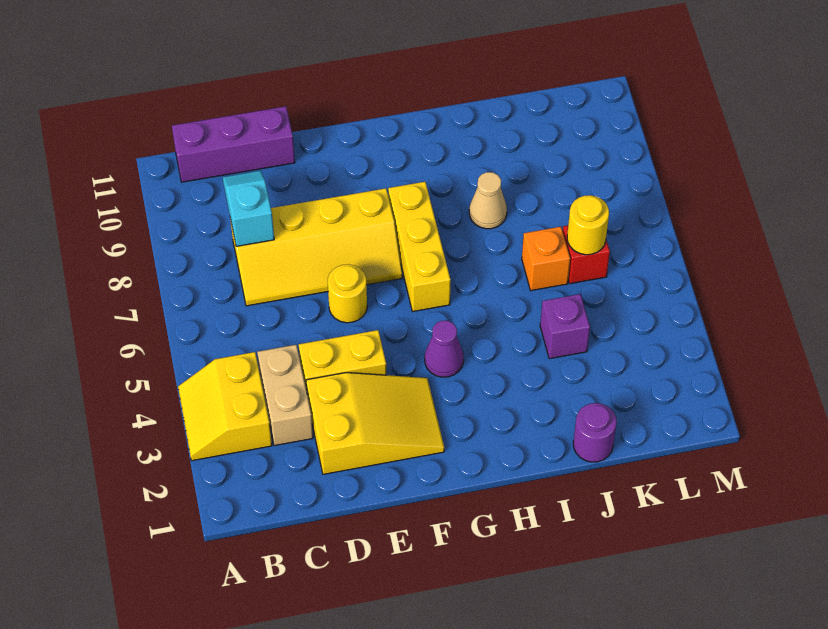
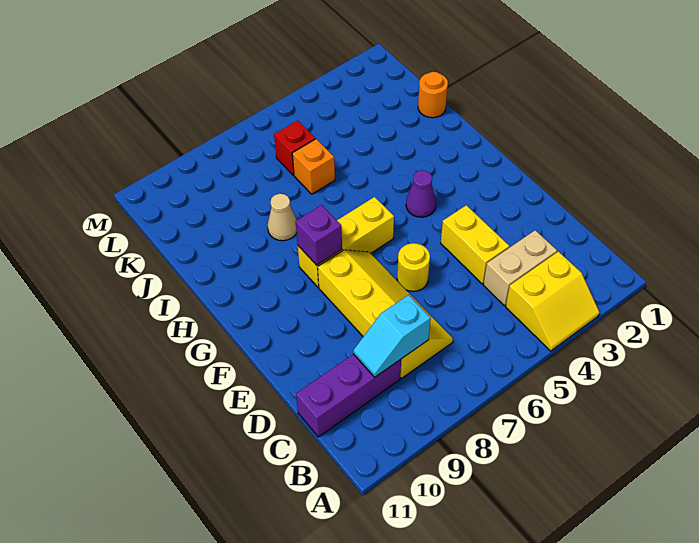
purple brick B11:D11 level 1 -> purple brick C9:C11 level 1
yellow slope D2:F3 level 1 top D -> none
purple round brick J1 level 1 -> orange round brick J1 level 1
purple brick J4 level 1 -> purple brick G8 level 2
yellow round brick K6 level 2 -> none

